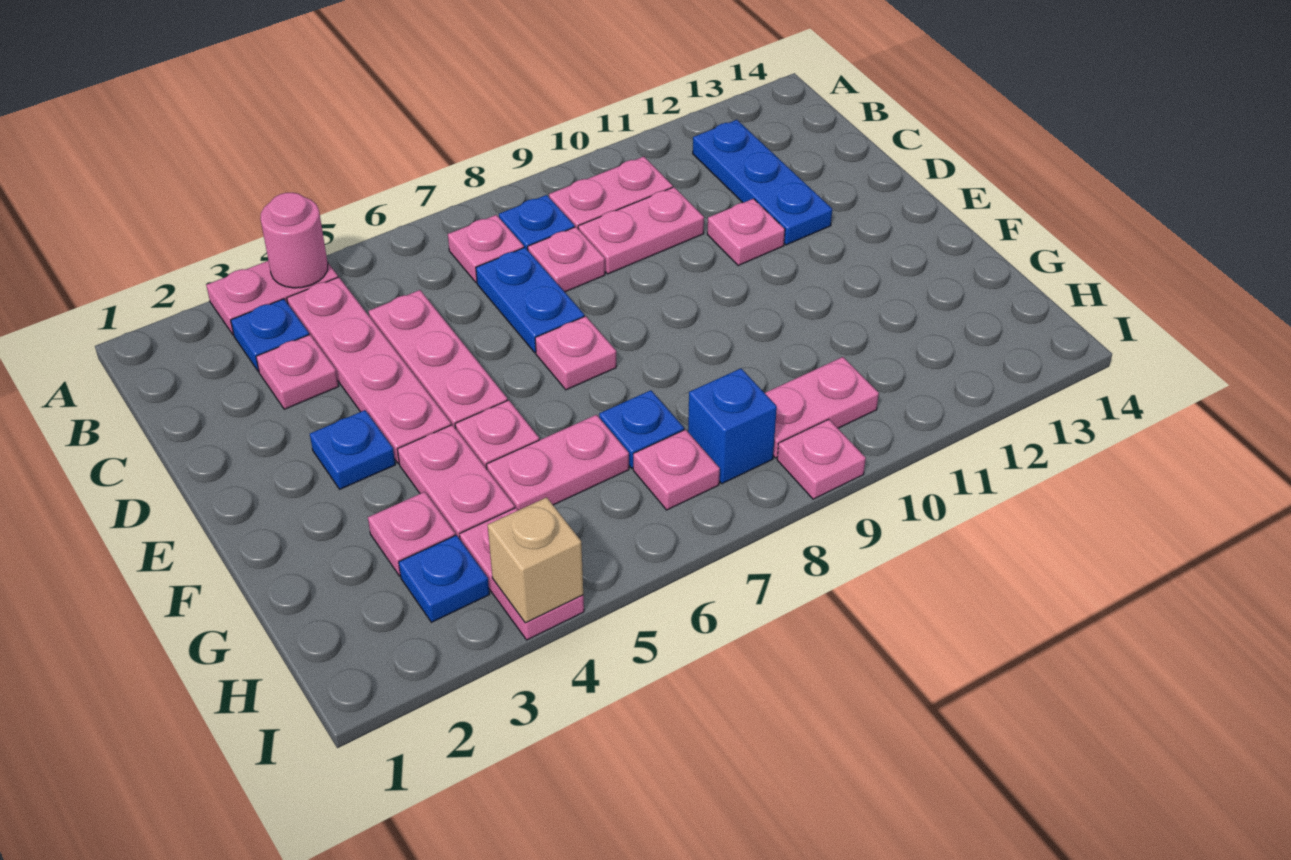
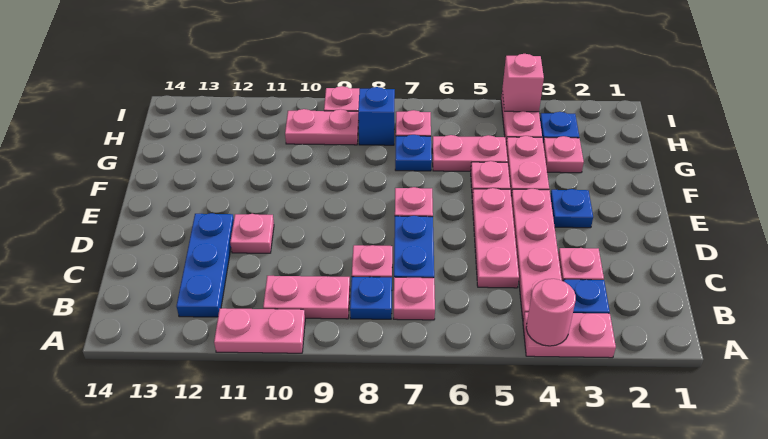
pink plate C9:C10 level 1 -> pink plate A10:A11 level 1
tan brick I4 level 2 -> pink brick I4 level 2

